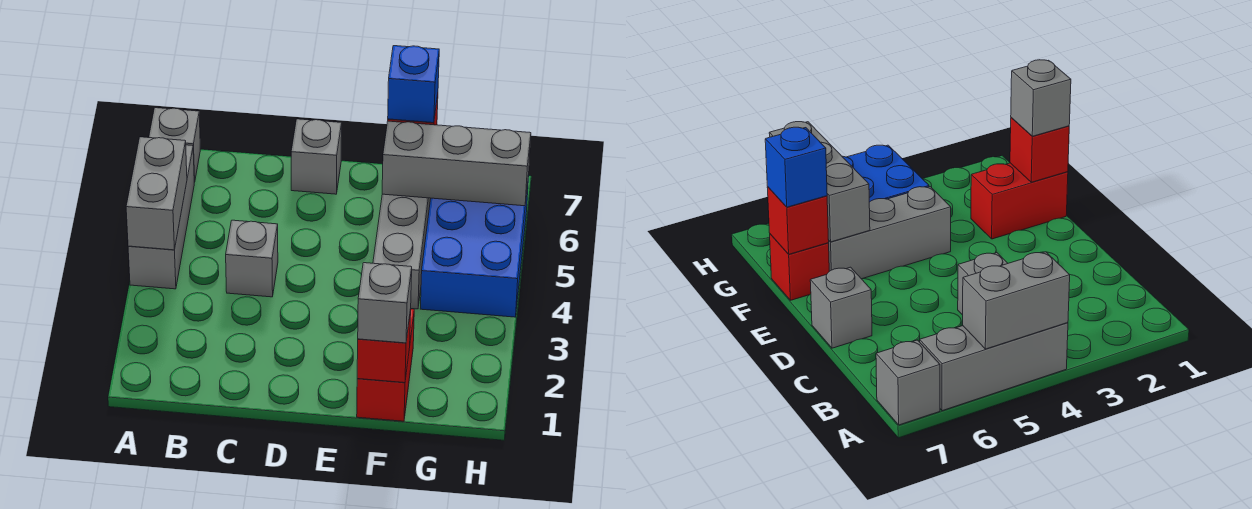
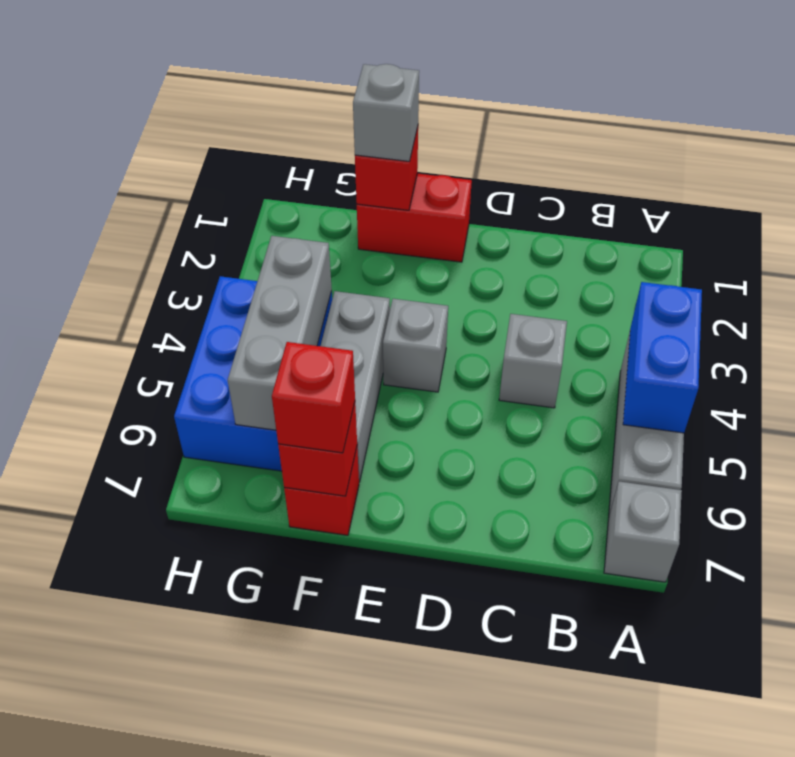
grey brick A4:A5 level 2 -> blue brick A4:A5 level 2
grey brick D7 level 1 -> grey brick E4 level 1
red brick F1:F2 level 1 -> red brick E1:F1 level 1
grey brick F6:H6 level 2 -> grey brick G4:G6 level 2
blue brick F7 level 3 -> red brick F7 level 3

